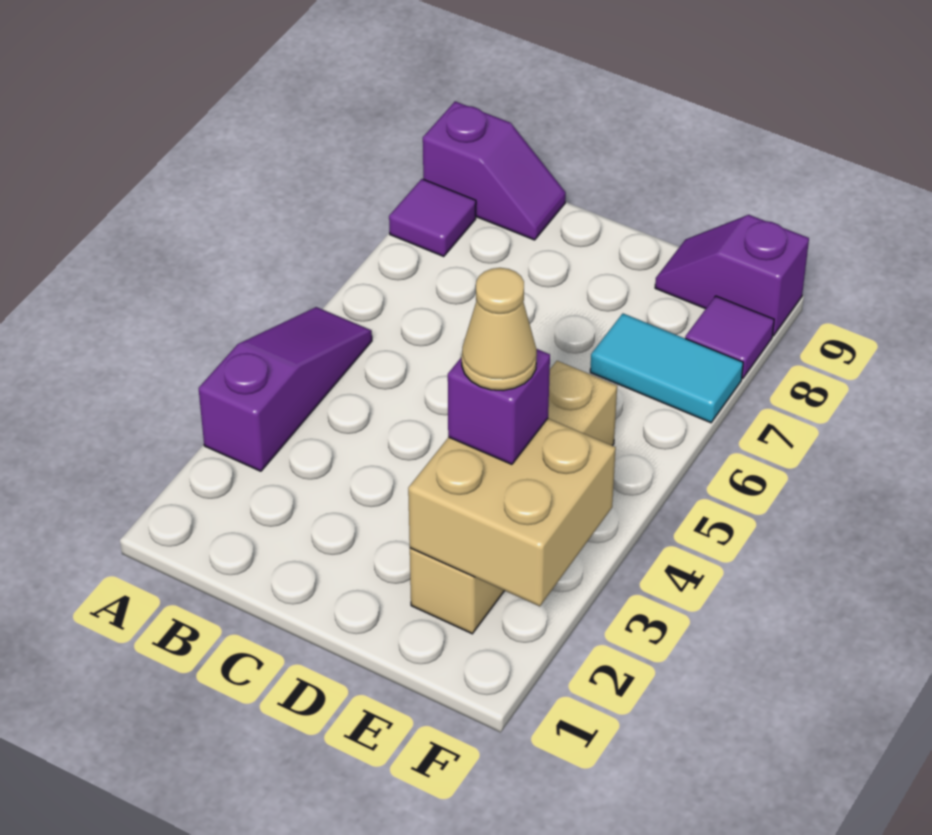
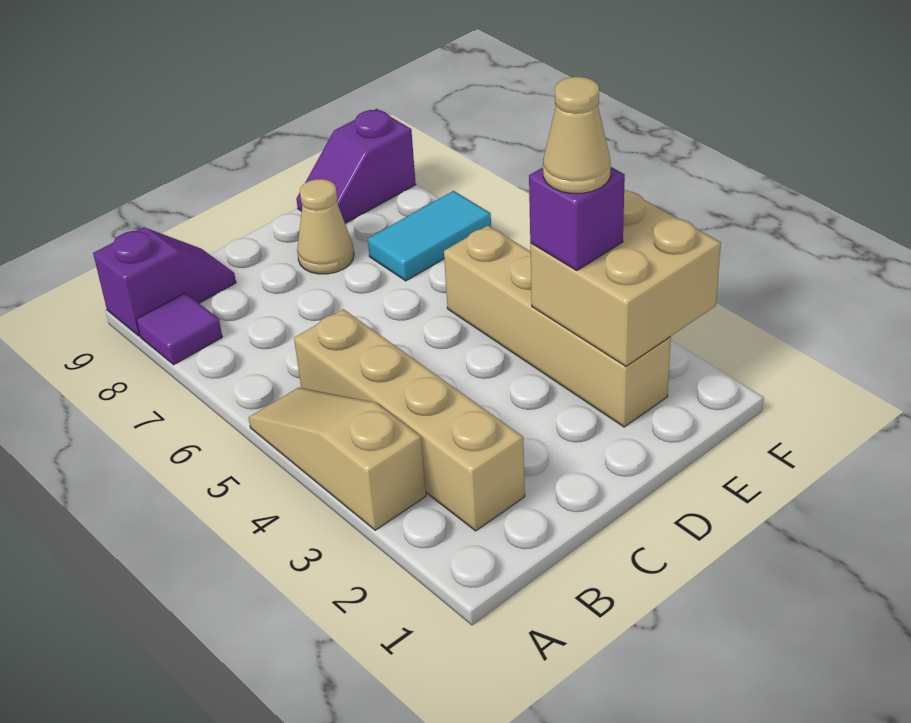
purple slope A3:A5 level 1 top 3 -> tan slope A3:A5 level 1 top 3
none -> tan brick B2:B5 level 1
none -> tan cone D8 level 1
purple tile F8 level 1 -> none

